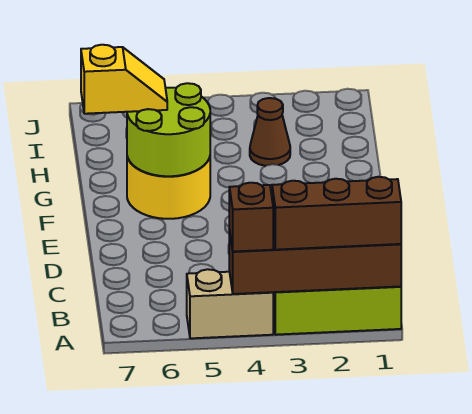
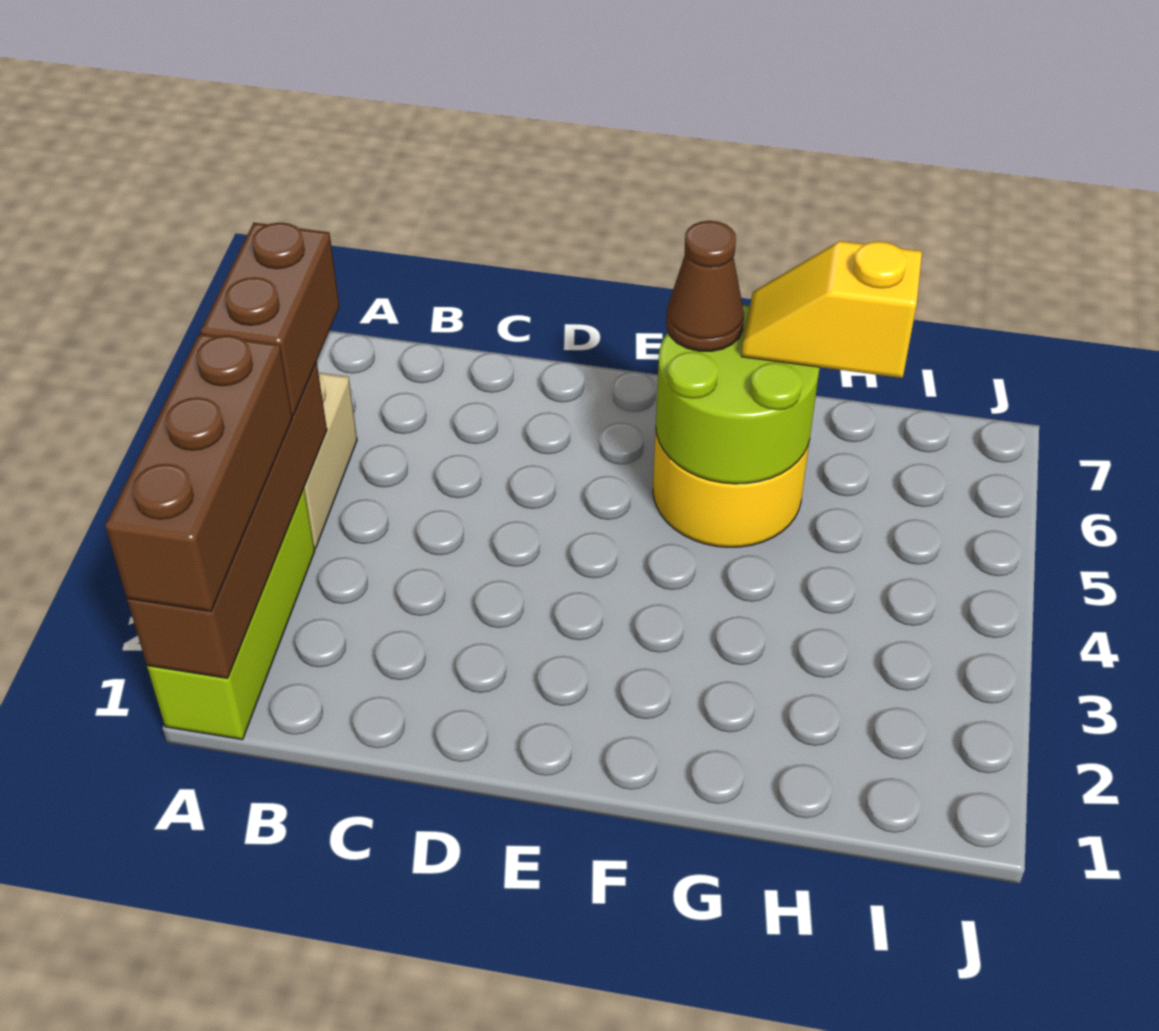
brown brick A4 level 3 -> brown brick A4:A5 level 3
yellow slope G6:G7 level 3 top 7 -> yellow slope G6:H6 level 3 top H
brown cone H3 level 1 -> brown cone F6 level 3

